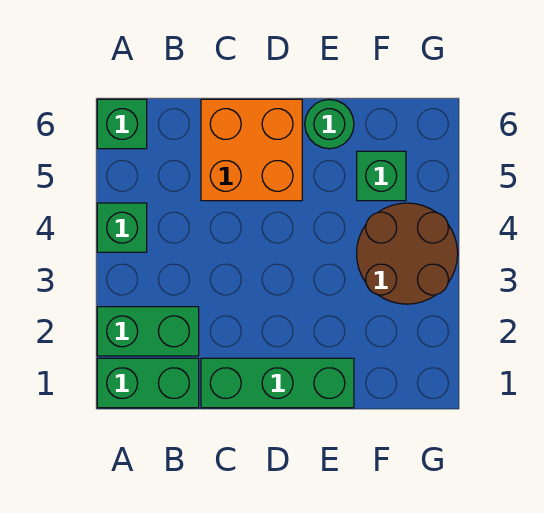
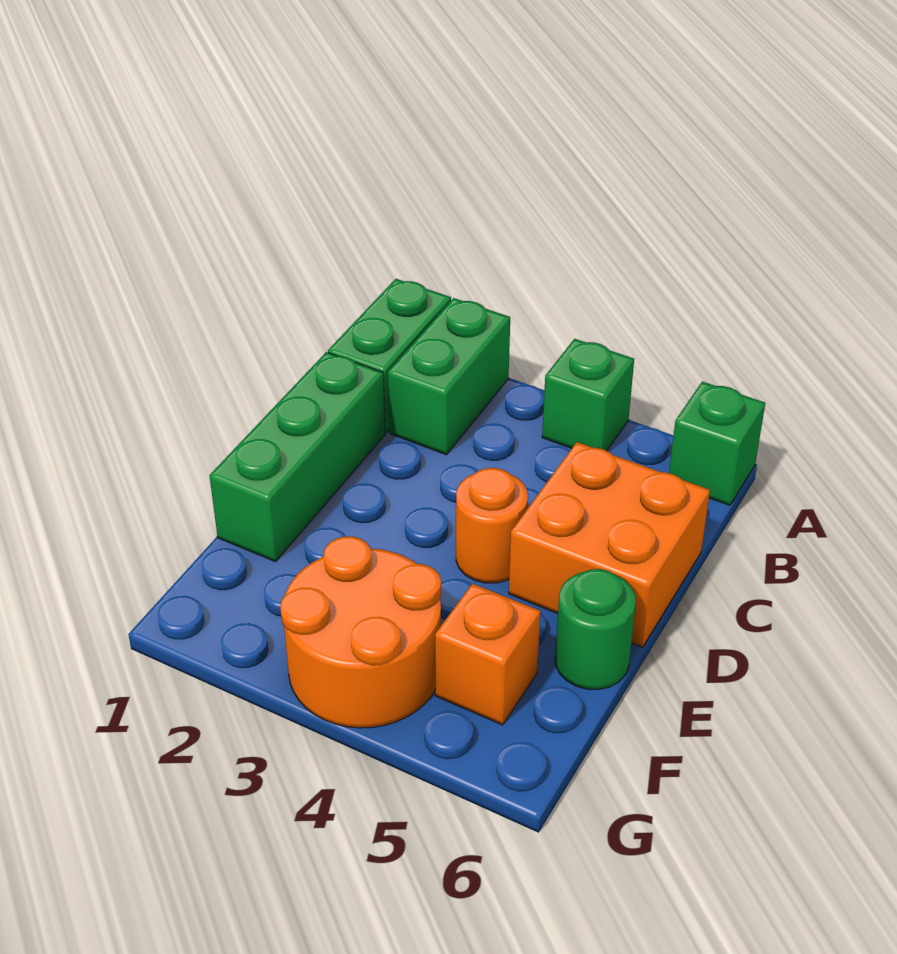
none -> orange round brick D4 level 1
brown round brick F3:G4 level 1 -> orange round brick F3:G4 level 1
green brick F5 level 1 -> orange brick F5 level 1

